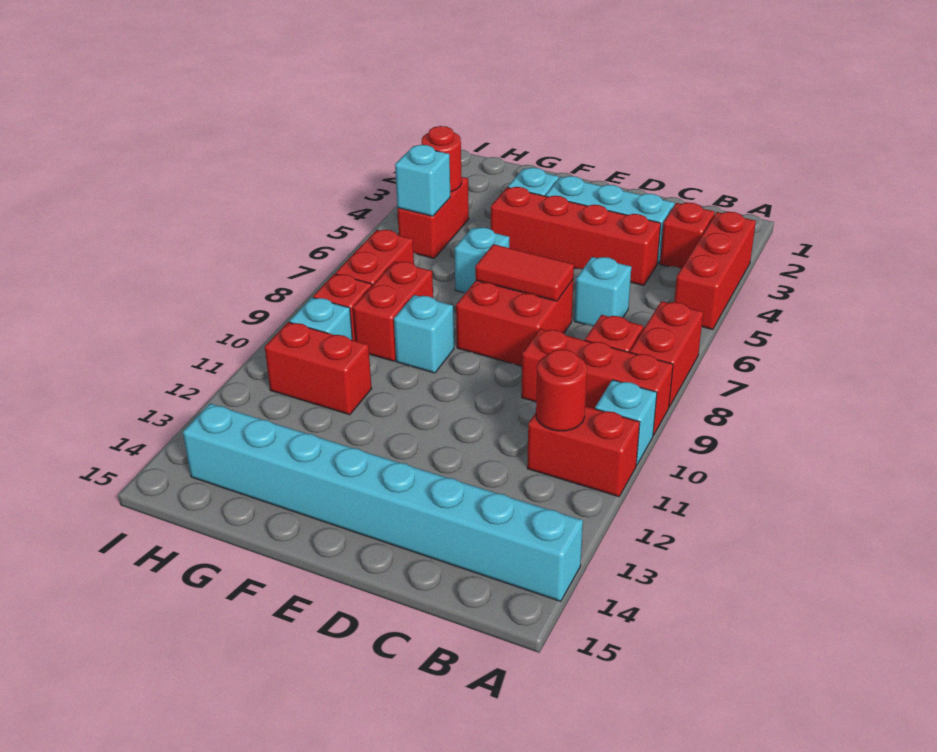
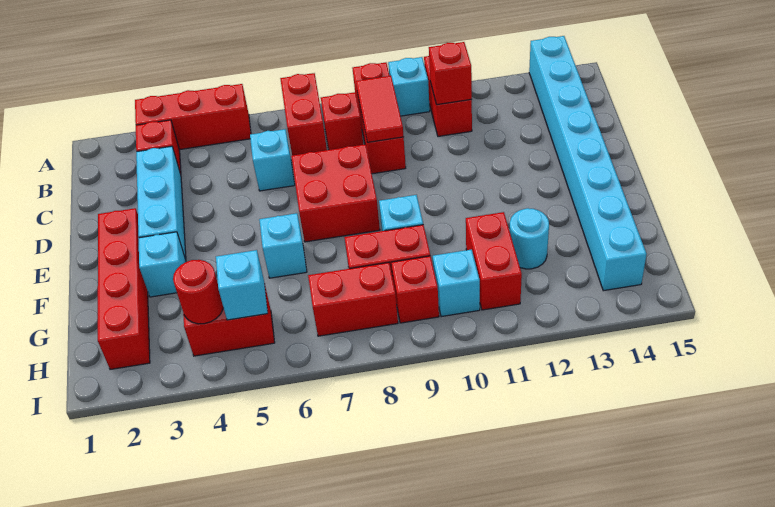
red brick A7:A8 level 1 -> red brick A7:B7 level 1
red round brick B11 level 2 -> red brick B11 level 2
red brick C4:F4 level 1 -> red brick E2:H2 level 1
red tile D7:E7 level 2 -> red tile B9:C9 level 2
none -> cyan round brick G12 level 1

